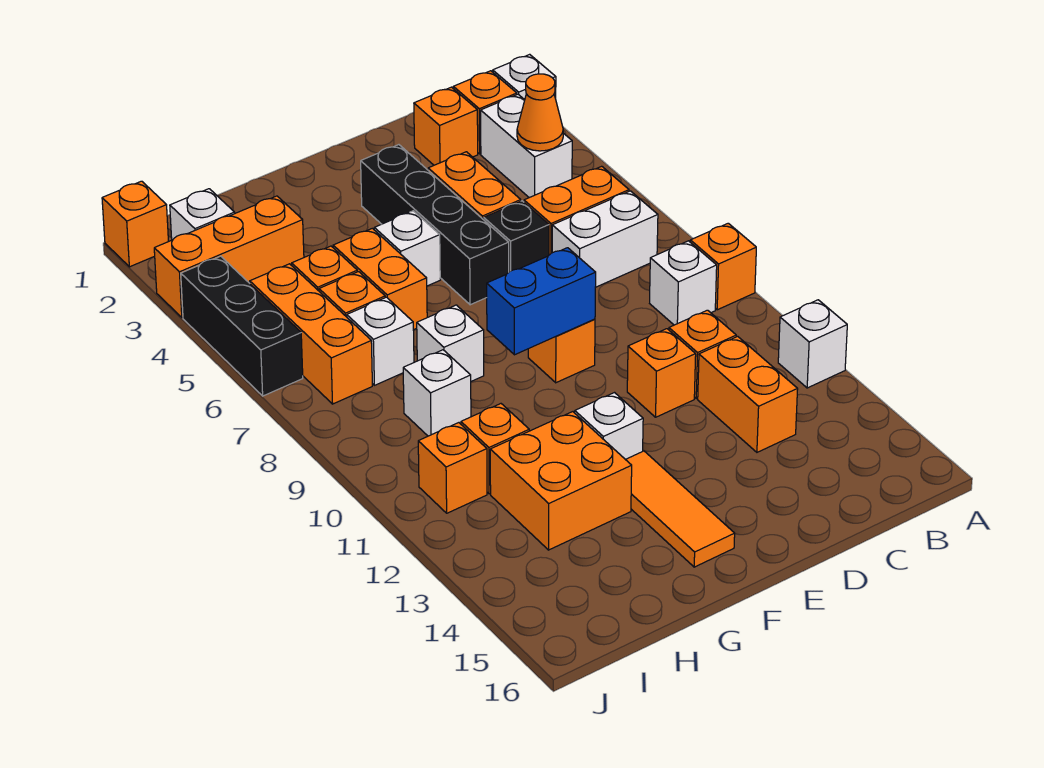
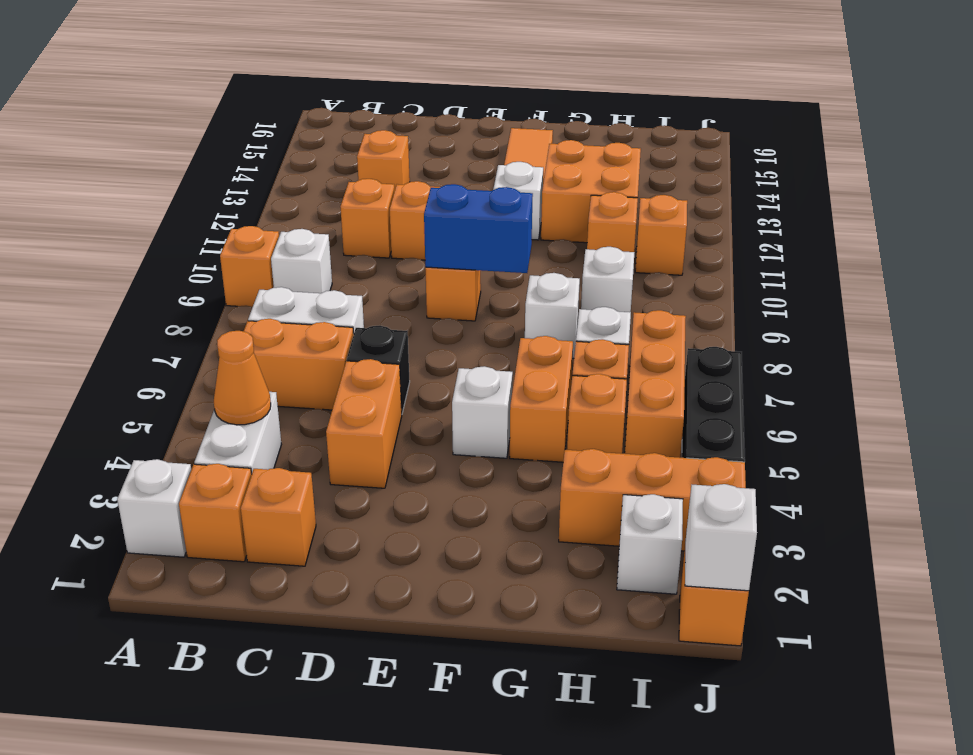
white brick A12 level 1 -> white brick J1 level 2
orange brick C12:C13 level 1 -> orange brick C13 level 1
black brick E3:E6 level 1 -> none

